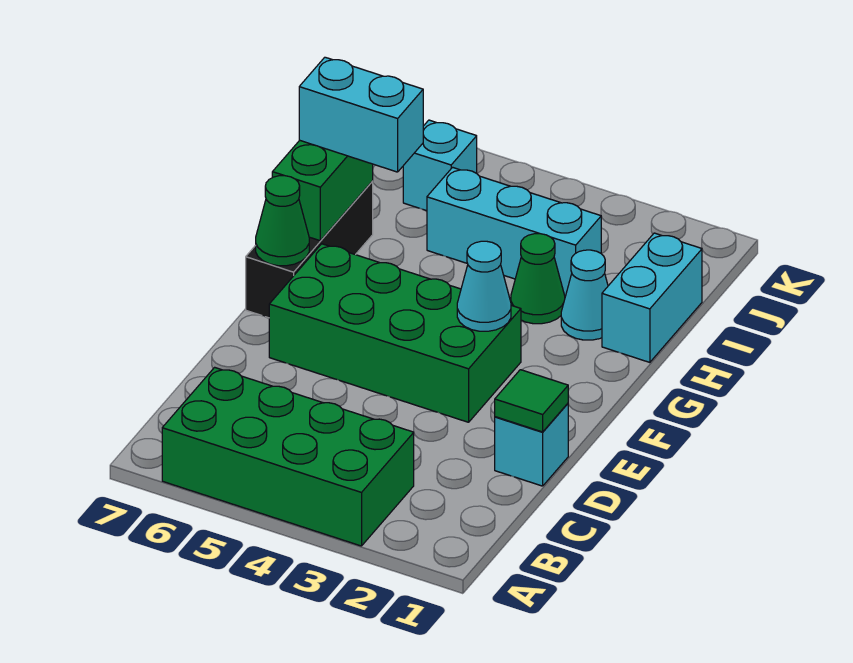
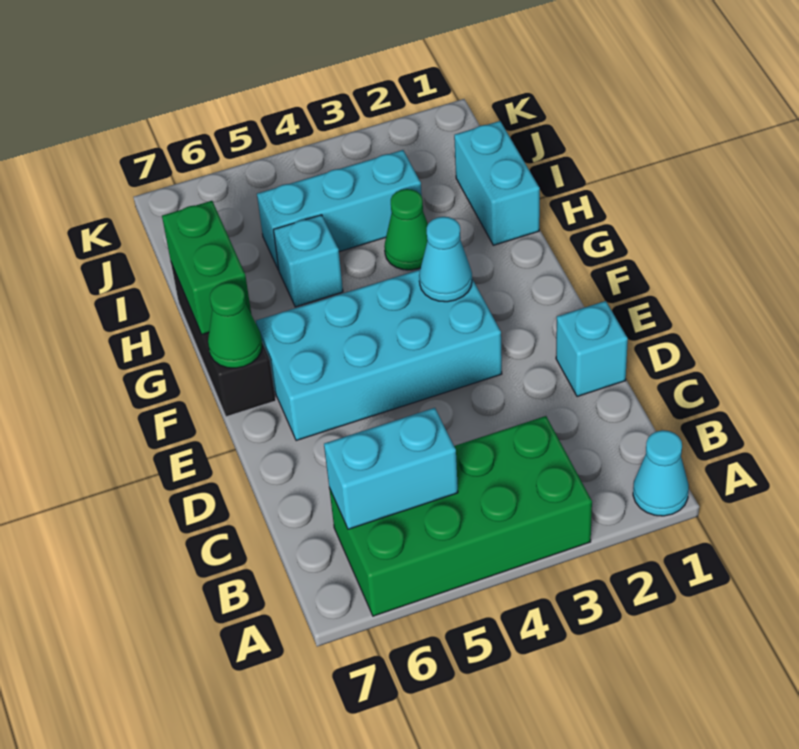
green tile D1 level 2 -> none
green brick E3:F6 level 1 -> cyan brick E3:F6 level 1
cyan cone H2 level 1 -> cyan cone A1 level 1
cyan brick H6:H7 level 3 -> cyan brick B5:B6 level 2
cyan brick J6 level 1 -> cyan brick H5 level 1

